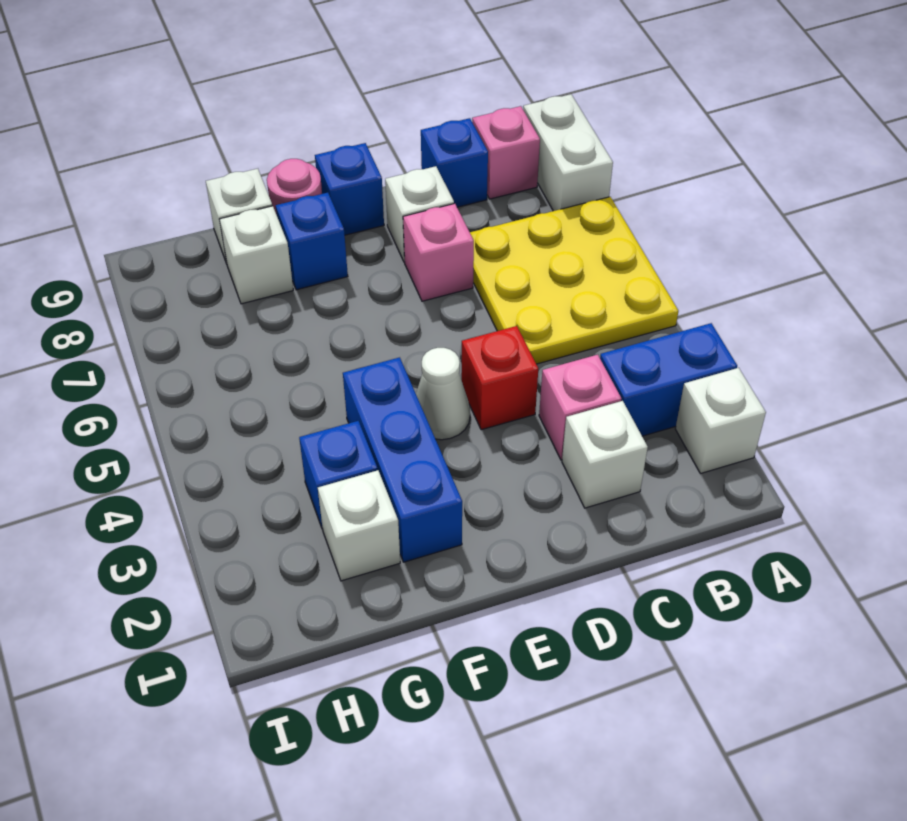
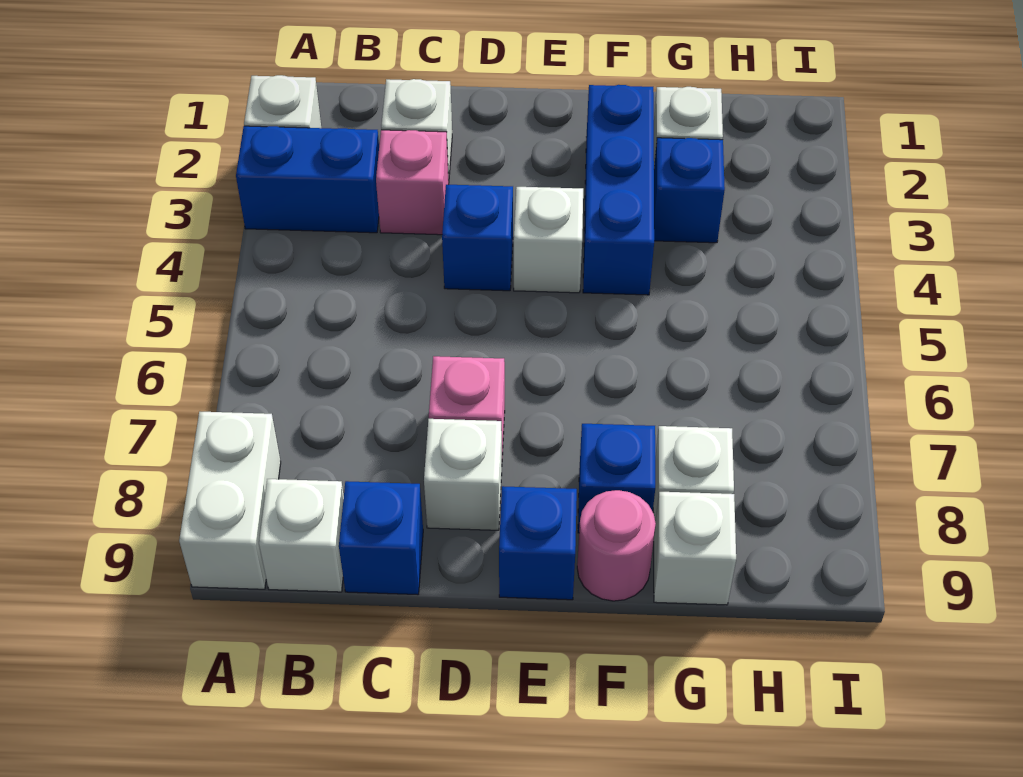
yellow plate A5:C7 level 1 -> none
pink brick B9 level 1 -> white brick B9 level 1
red brick D4 level 1 -> blue brick D4 level 1
white cone E4 level 1 -> white brick E4 level 1

